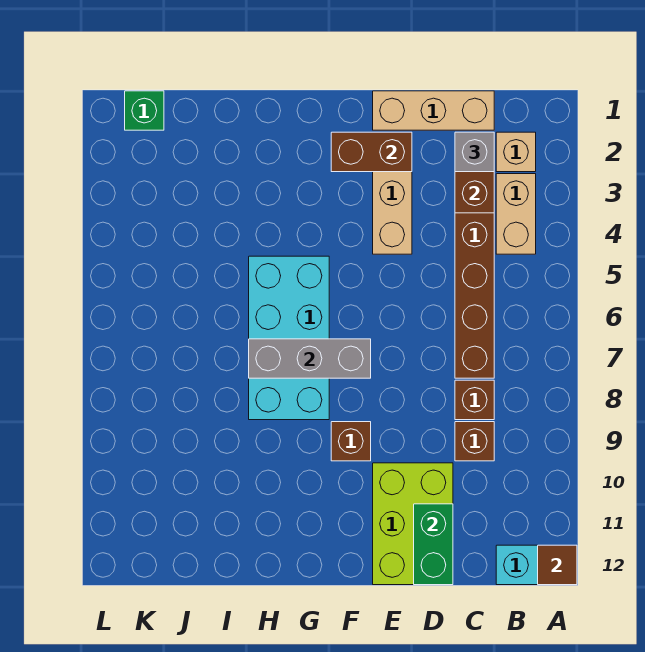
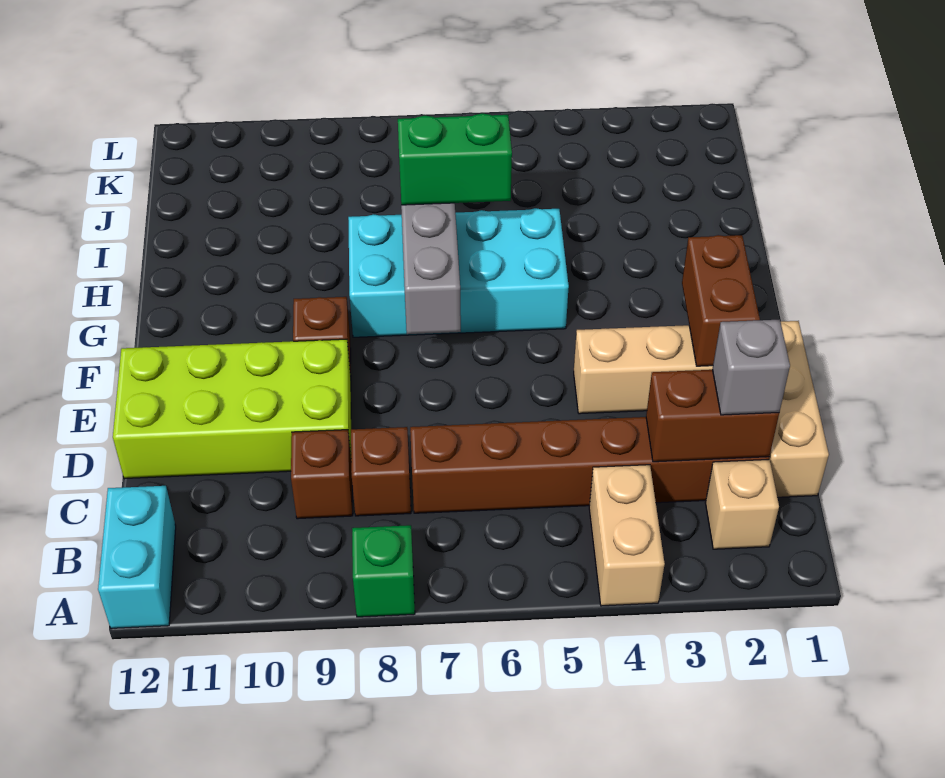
brown tile A12 level 2 -> none
tan brick B3:B4 level 1 -> tan brick A4:B4 level 1
lime brick D10:E12 level 1 -> lime brick D9:E12 level 1
green brick D11:D12 level 2 -> green brick H6:H7 level 3
green brick K1 level 1 -> green brick A8 level 1

